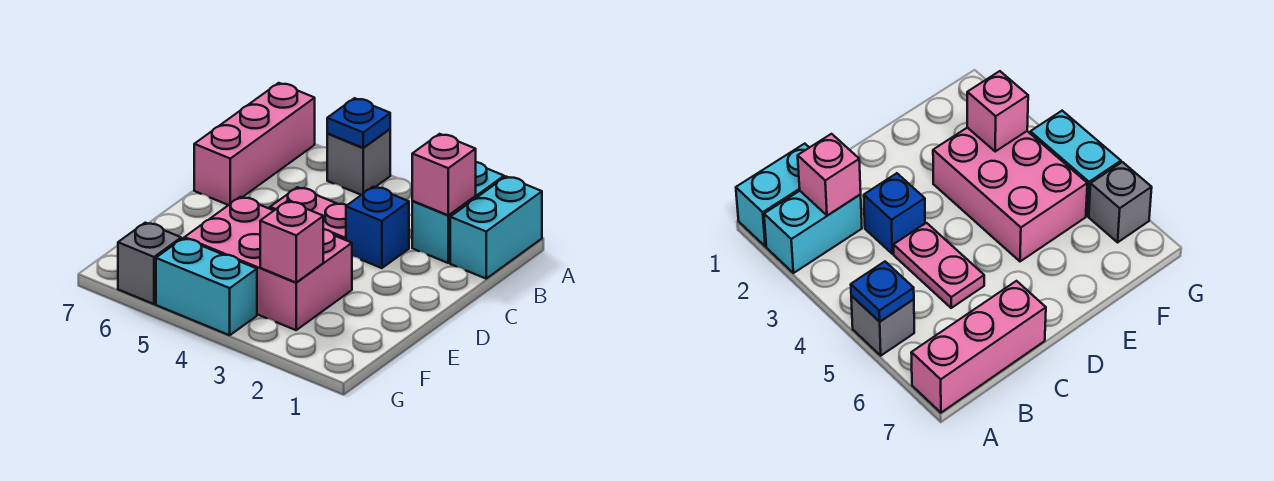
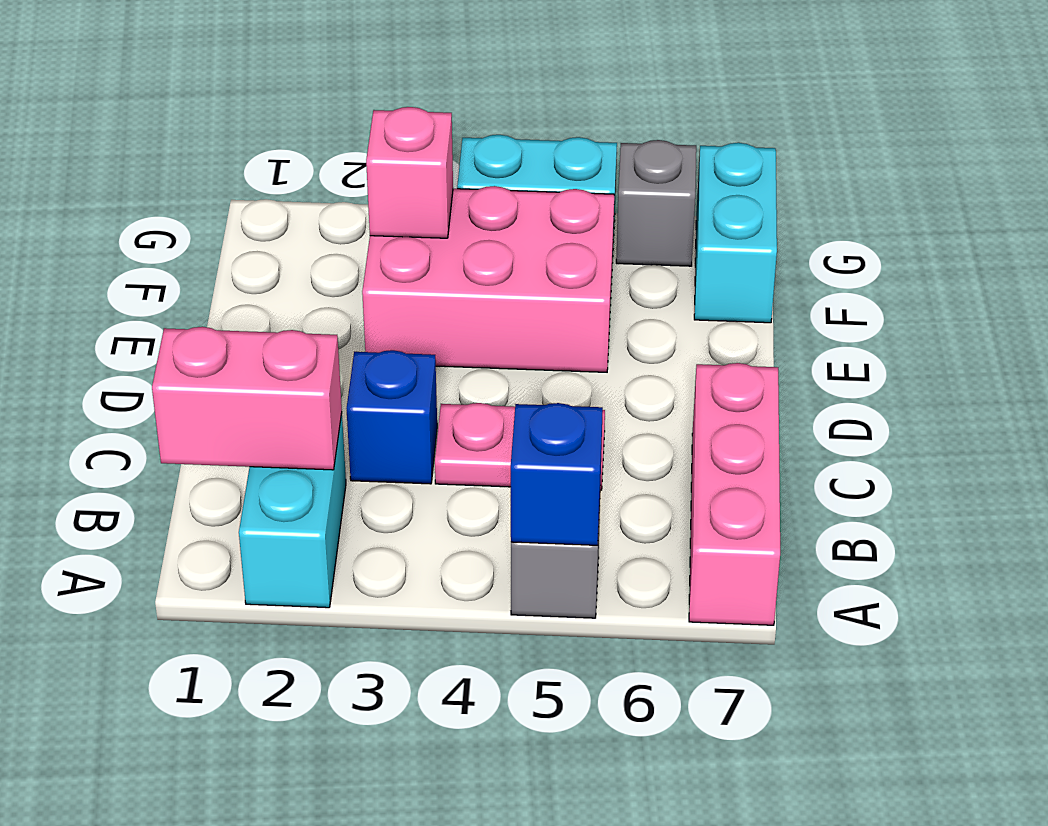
cyan brick A1:B1 level 1 -> cyan brick F7:G7 level 1
blue plate A5 level 2 -> blue brick A5 level 2
pink brick B2 level 2 -> pink brick B1:B2 level 2

